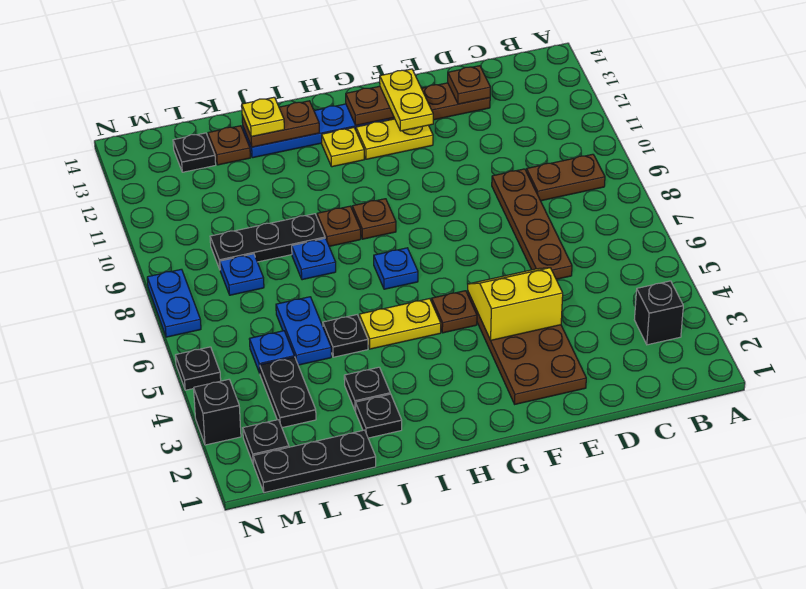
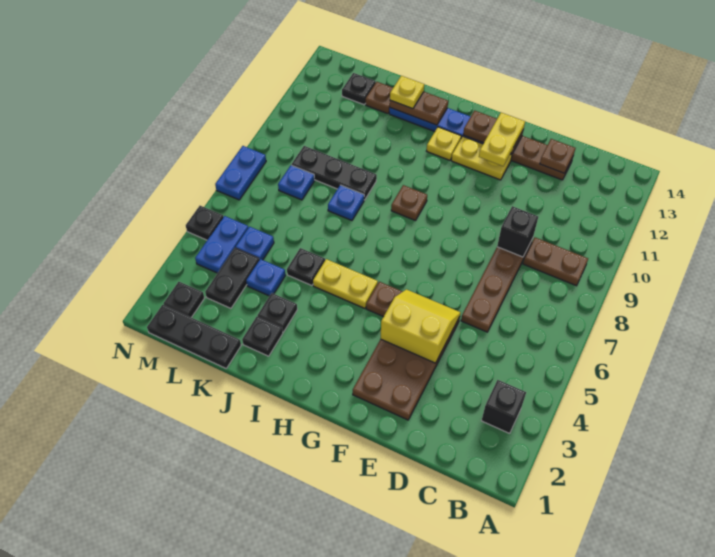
blue plate H7 level 1 -> blue plate K4 level 1
brown plate I9 level 1 -> none
blue plate K5:K6 level 1 -> blue plate M4:M5 level 1
black brick N3 level 1 -> black brick D9 level 2

